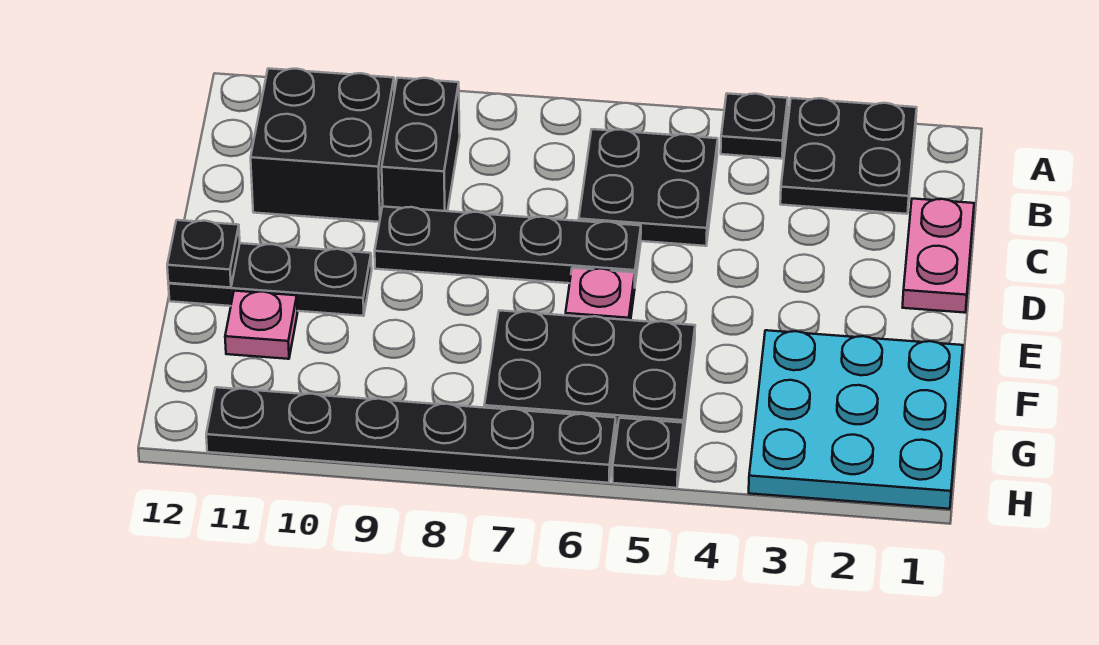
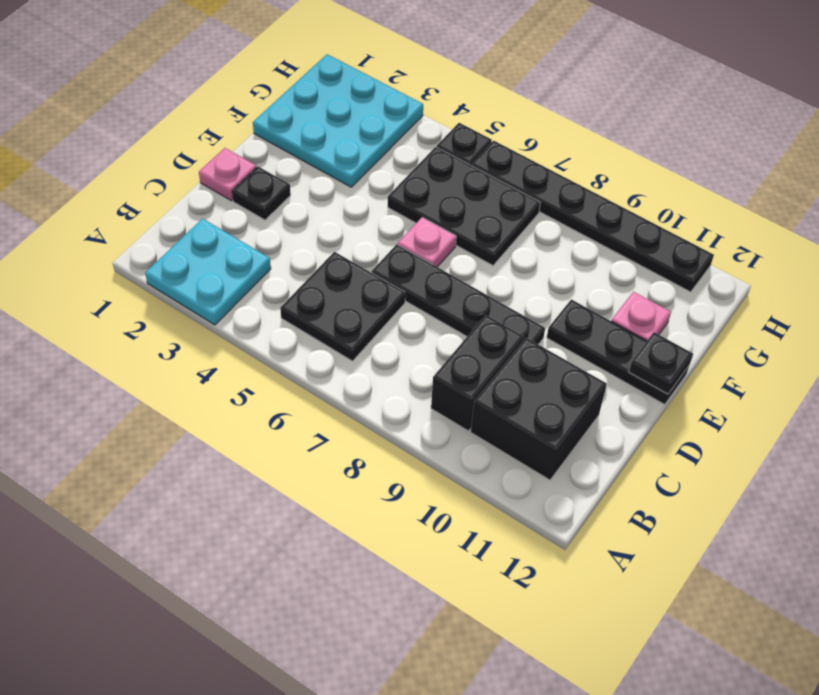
black plate A2:B3 level 1 -> cyan plate A2:B3 level 1
black plate A4 level 1 -> black plate D2 level 1
pink plate C1:D1 level 1 -> pink plate D1 level 1

